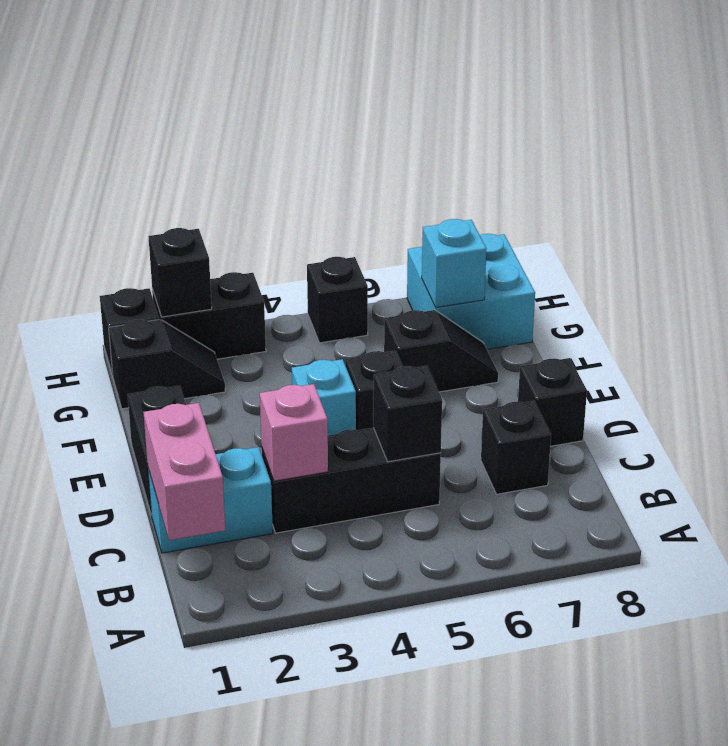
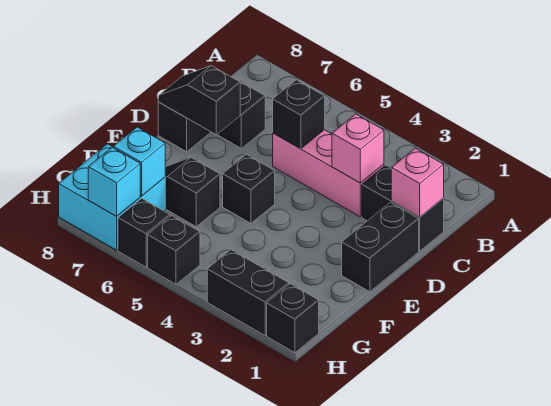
pink brick B1:C1 level 2 -> pink brick C1 level 2
cyan brick C1:C2 level 1 -> black brick C1:C2 level 1
black brick C3:C5 level 1 -> pink brick C3:C5 level 1
cyan brick E4 level 1 -> cyan brick H7 level 2
black slope G1:G2 level 1 top 1 -> black slope D7:D8 level 2 top 7
black brick H2 level 2 -> black brick H6 level 1

